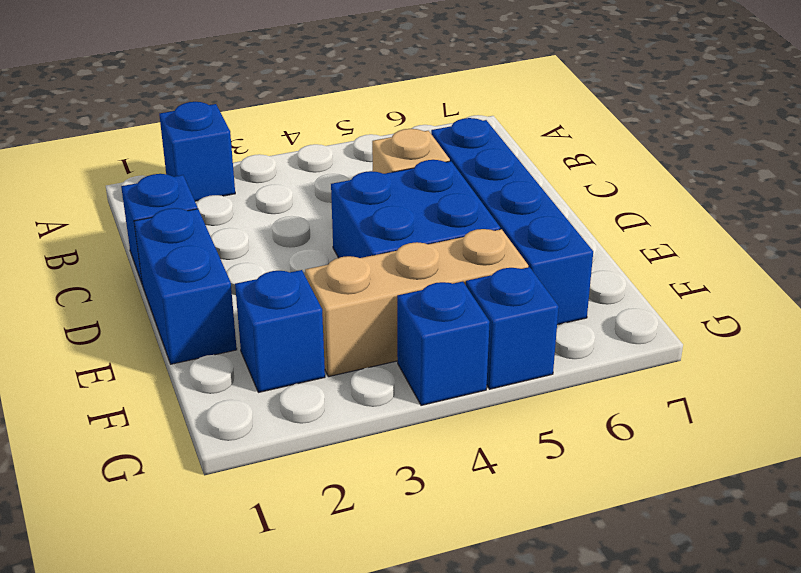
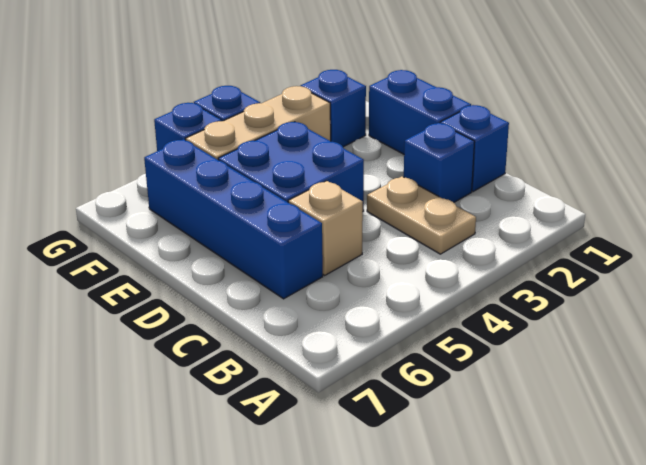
blue brick A2 level 1 -> blue brick C2 level 1
none -> tan plate B3:C3 level 1

